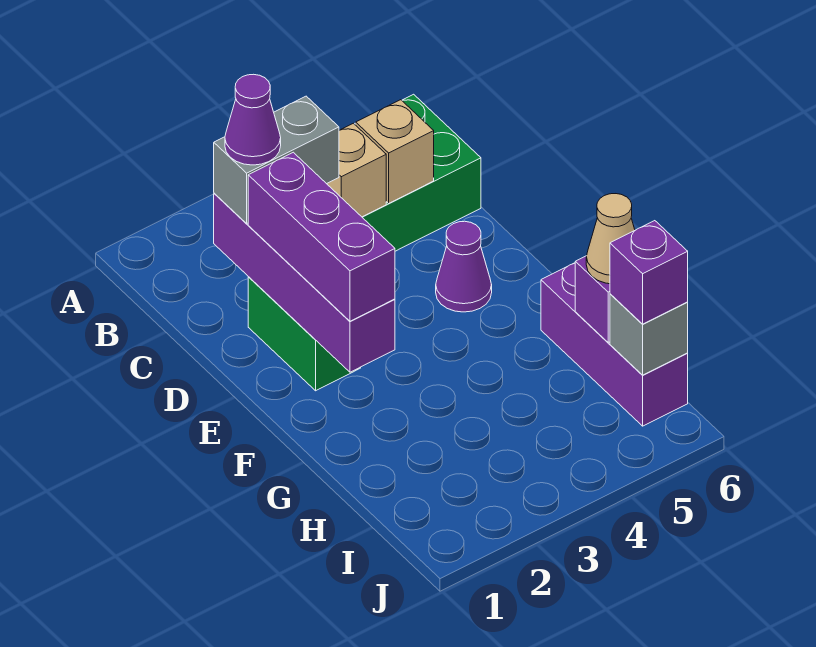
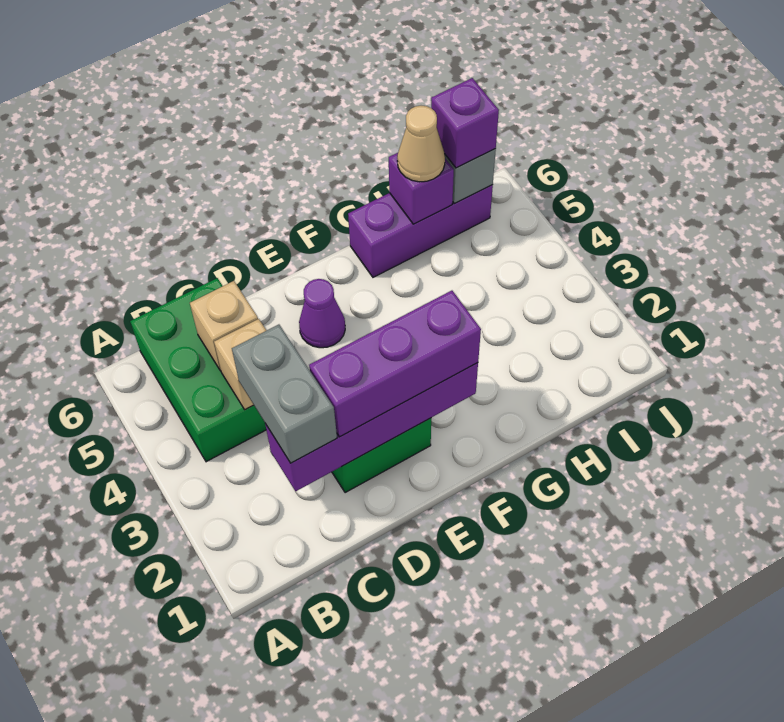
purple cone C2 level 4 -> none

